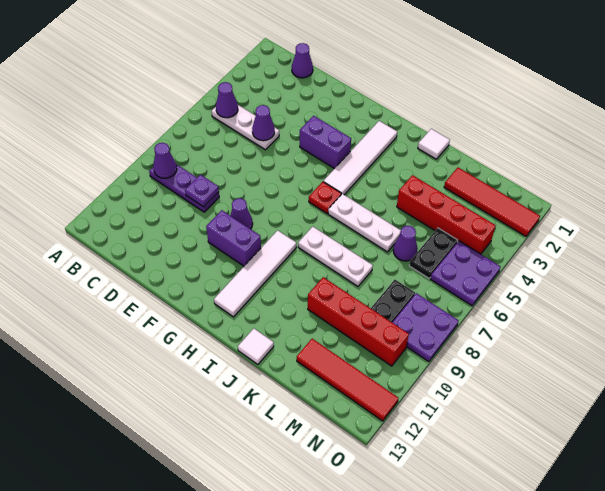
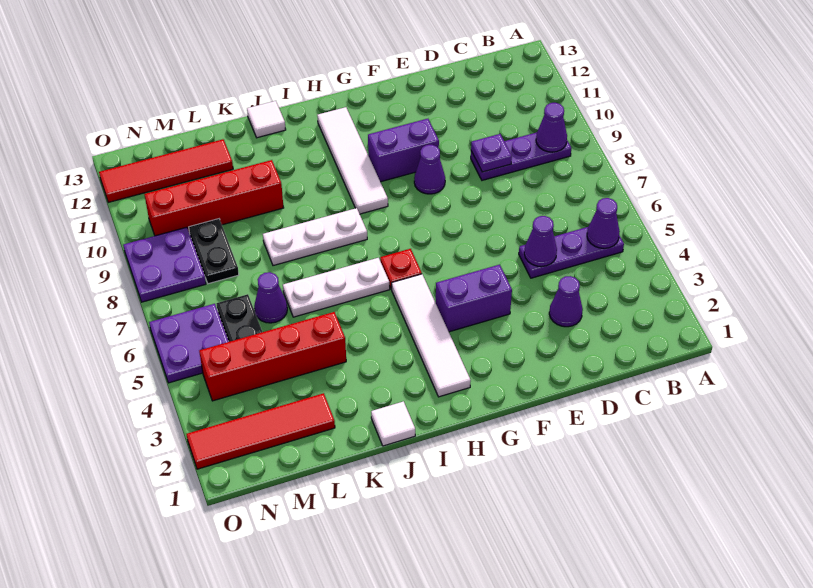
white plate B5:D5 level 1 -> purple plate B5:D5 level 1
purple cone C1 level 1 -> purple cone D3 level 1

